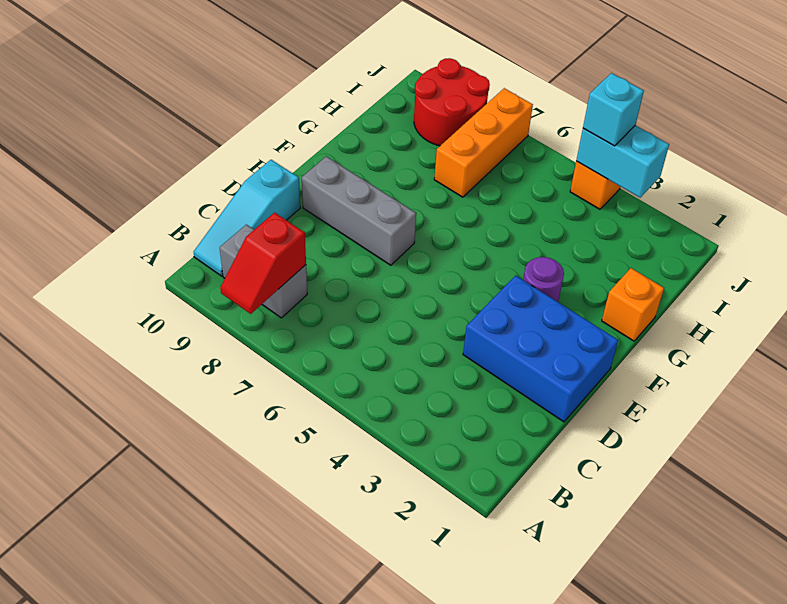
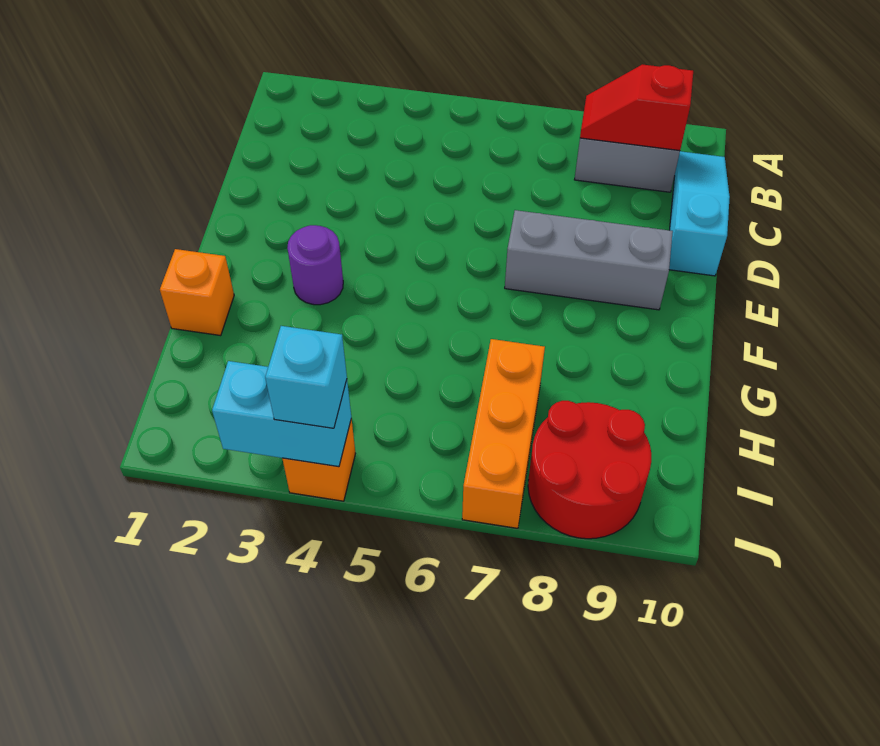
red slope A8:B8 level 2 top B -> red slope B8:B9 level 2 top 9
blue brick D1:E3 level 1 -> none

